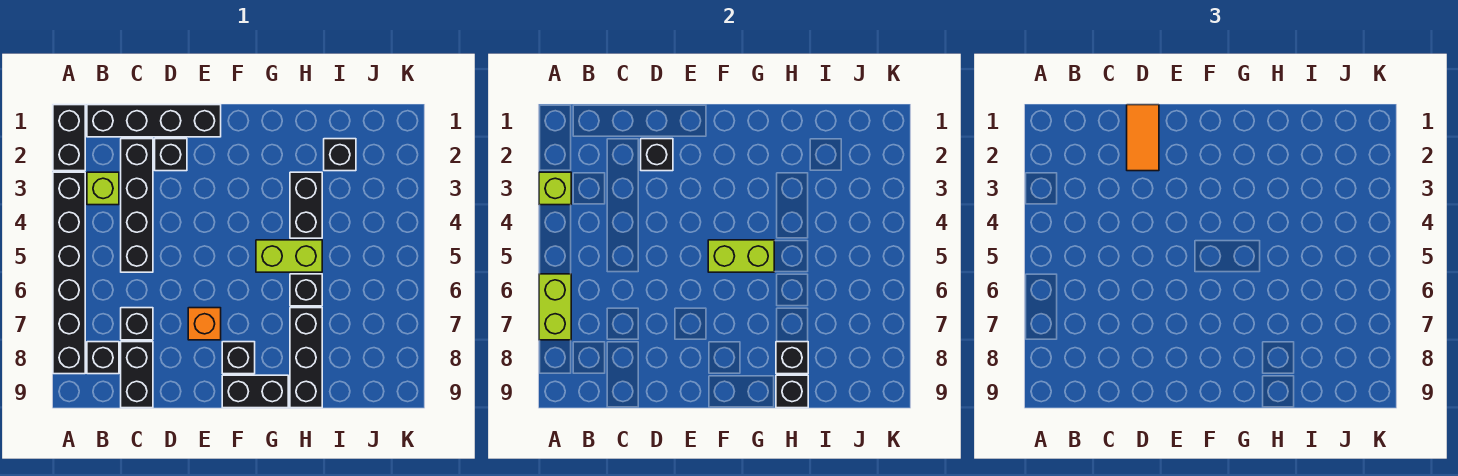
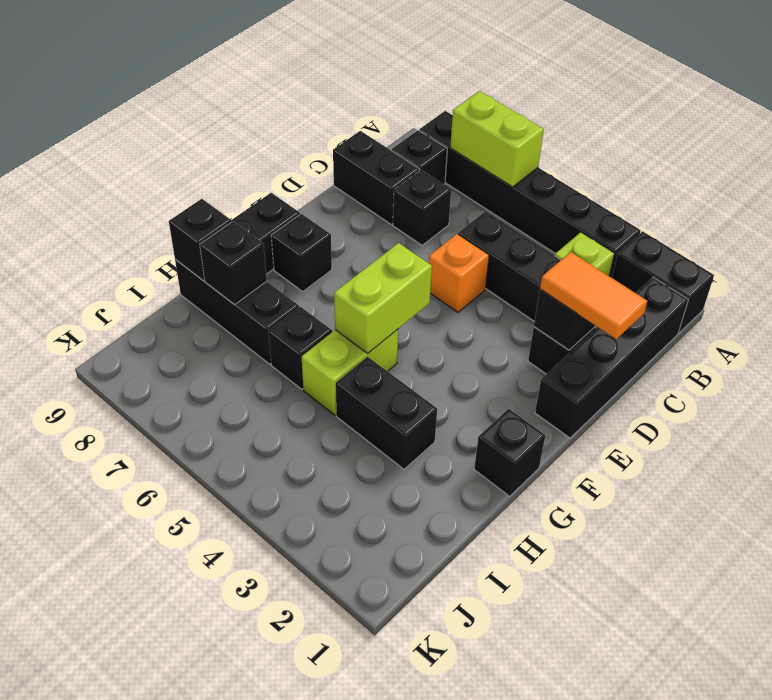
lime brick A3 level 2 -> none
orange brick E7 level 1 -> orange brick D5 level 1
black brick I2 level 1 -> black brick G1 level 1

